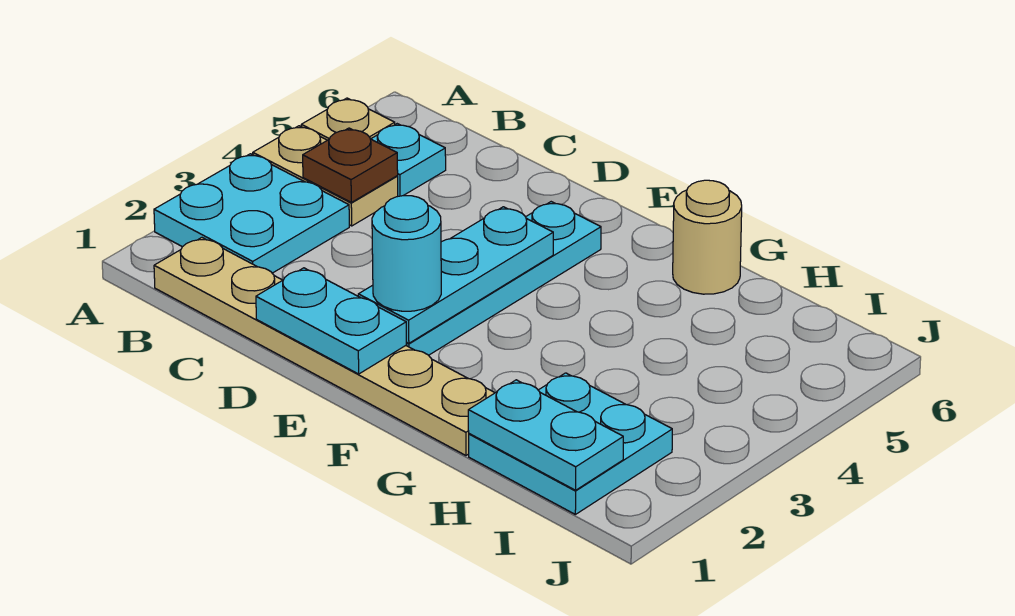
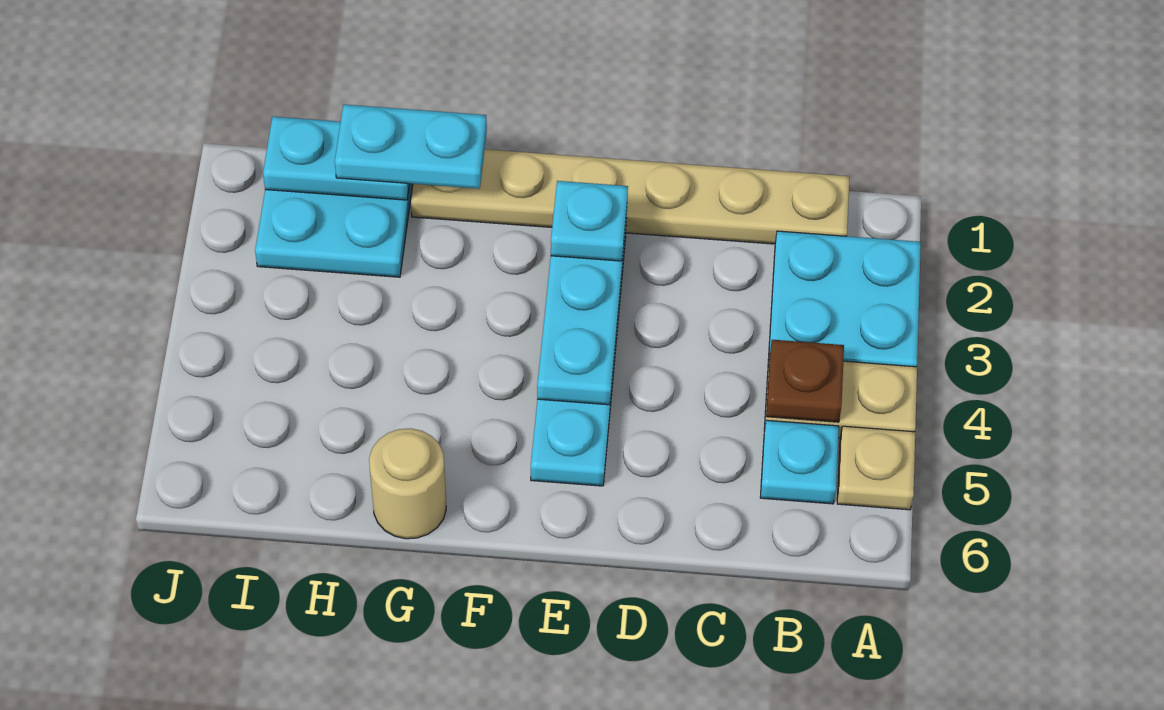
cyan plate D1:E1 level 2 -> cyan plate G1:H1 level 3
cyan round brick E2 level 3 -> cyan plate E2 level 3

